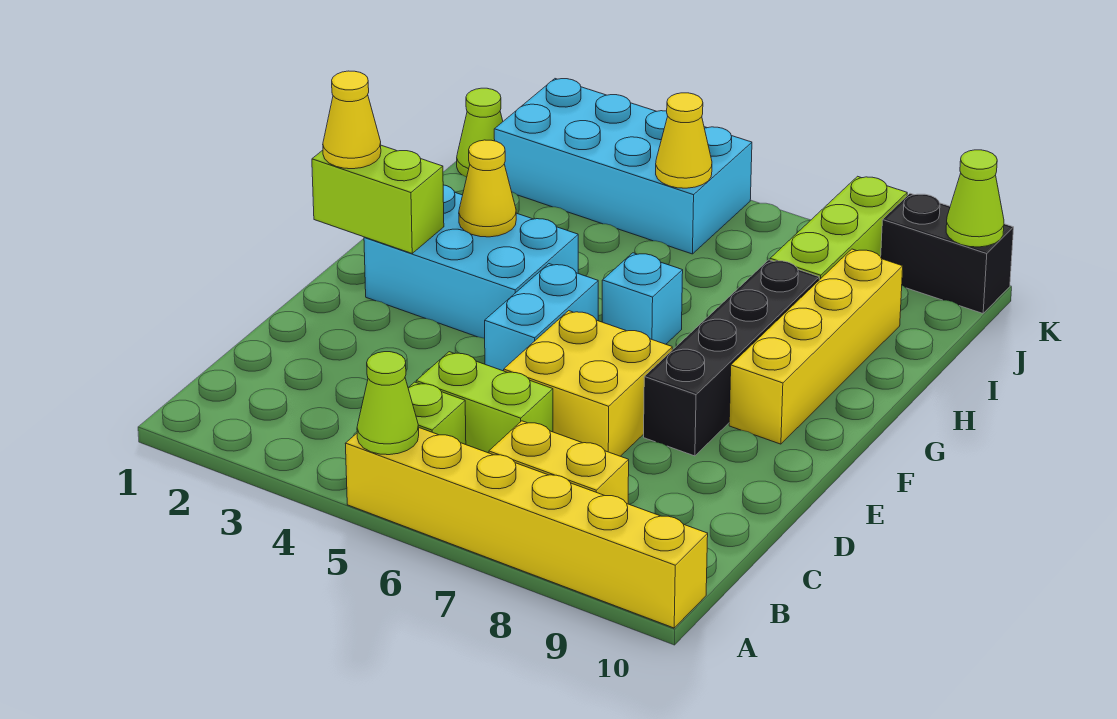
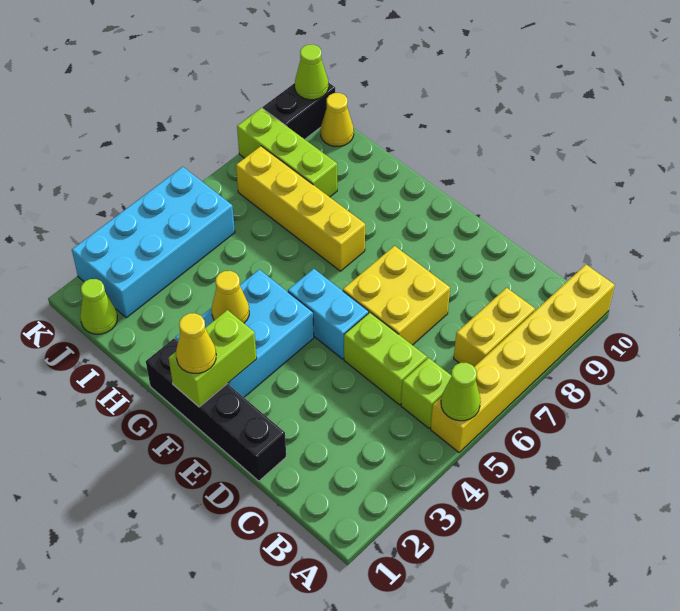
lime brick C5:C6 level 1 -> lime brick C5:D5 level 1
black brick E8:H8 level 1 -> black brick D1:G1 level 1
yellow brick F9:I9 level 1 -> yellow brick G7:J7 level 1
cyan brick G6 level 1 -> none
yellow cone J5 level 2 -> yellow cone J10 level 1

